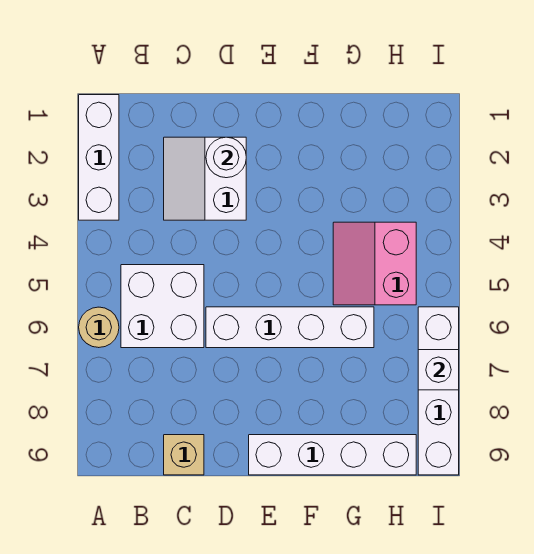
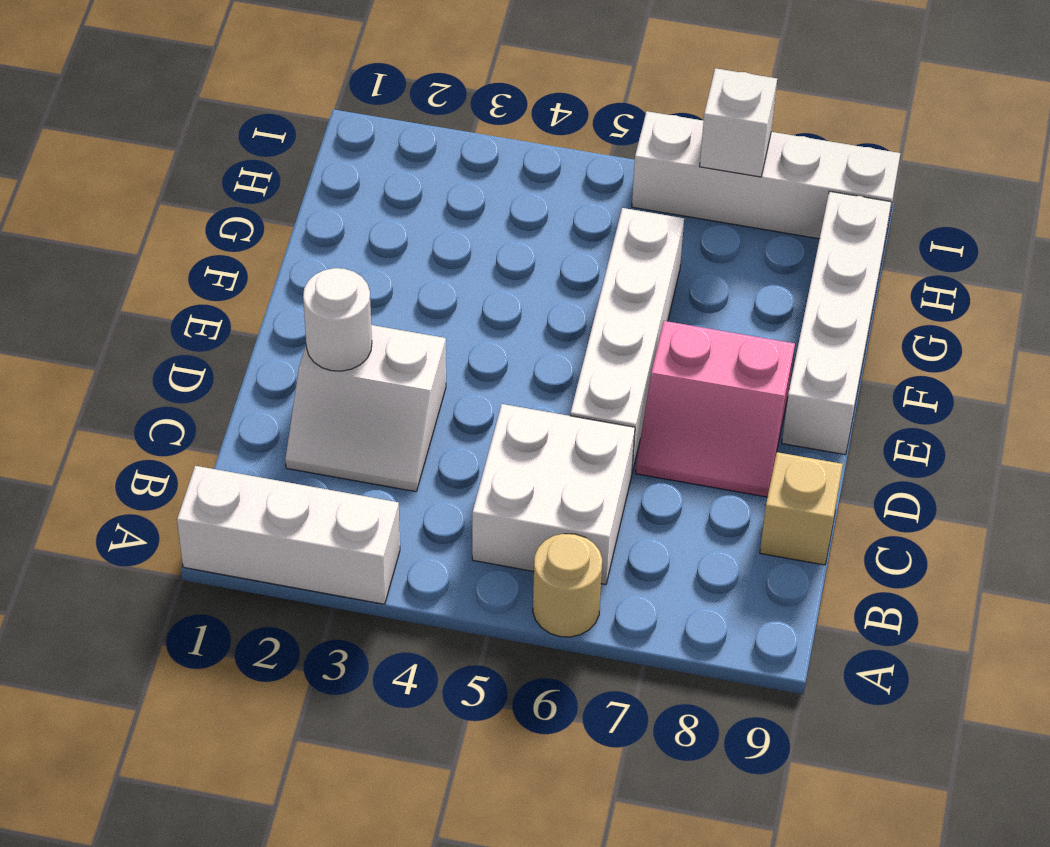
pink slope G4:H5 level 1 top H -> pink slope D7:E8 level 1 top E

